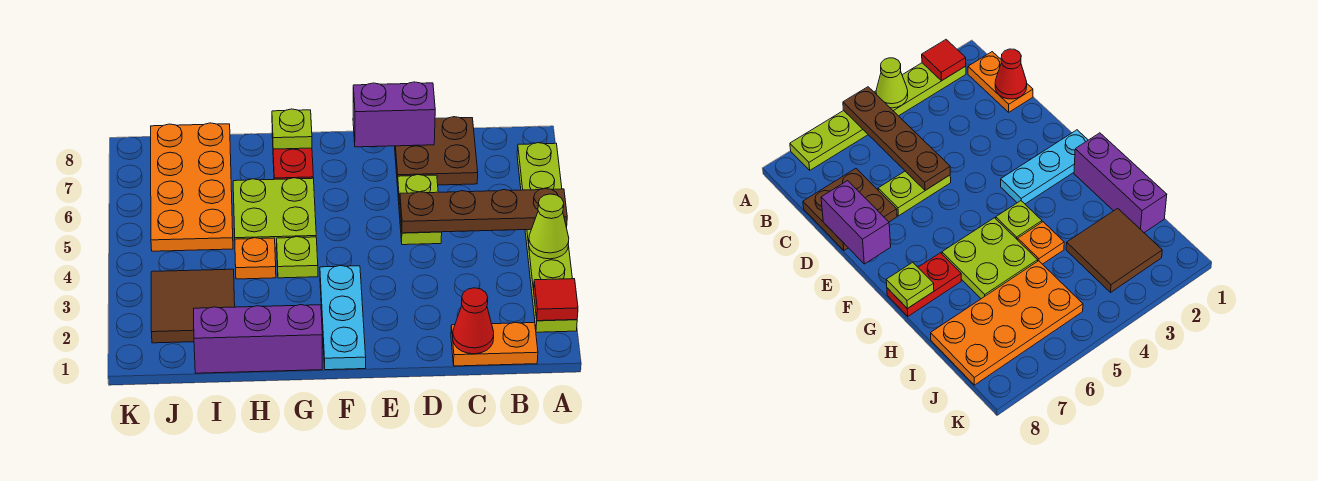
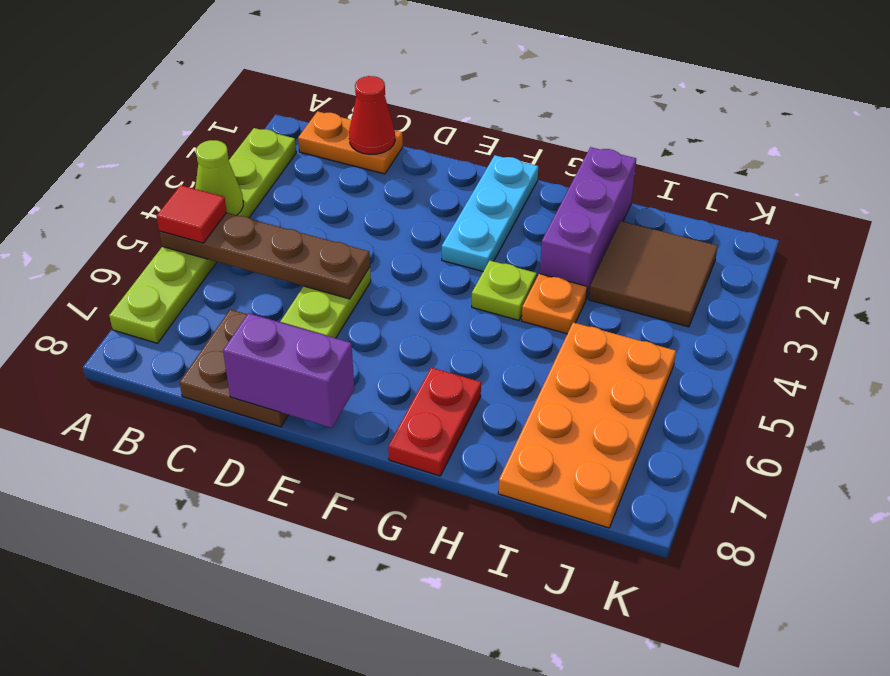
red tile A2 level 2 -> red tile A5 level 3
purple brick G1:I1 level 1 -> purple brick H1:H3 level 1
lime plate G5:H6 level 1 -> none
lime plate G8 level 2 -> none

